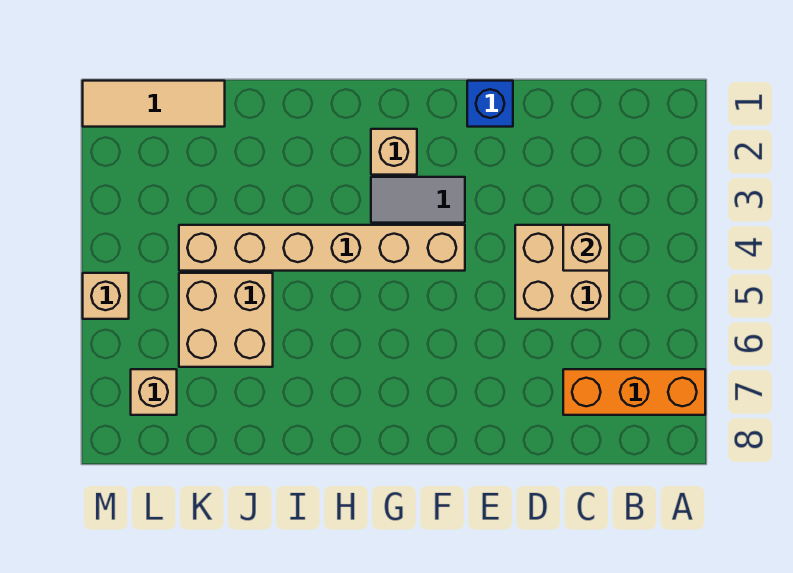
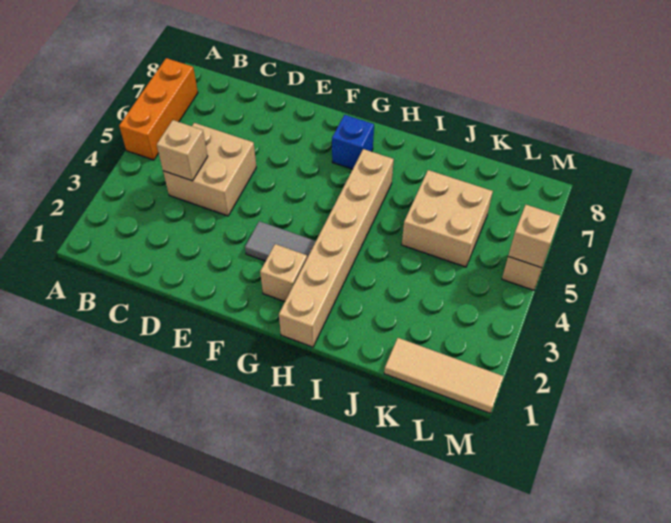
orange brick A7:C7 level 1 -> orange brick A5:A7 level 1
blue brick E1 level 1 -> blue brick G7 level 1
tan brick F4:K4 level 1 -> tan brick H1:H6 level 1
tan brick L7 level 1 -> tan brick M5 level 2

